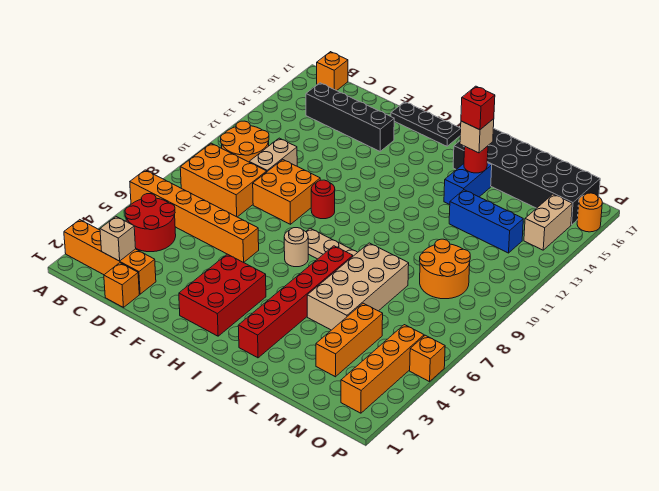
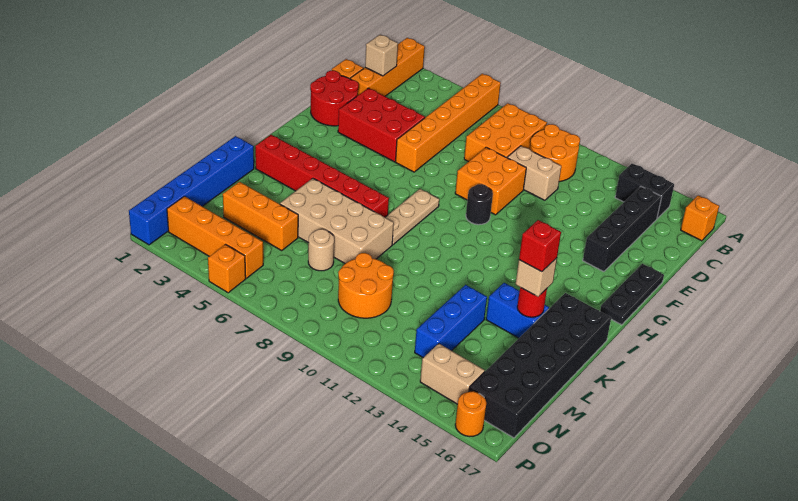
red round brick B4:C5 level 1 -> red round brick E1:F2 level 1
none -> black brick B14:B15 level 1
red brick G2:H4 level 1 -> red brick E3:F5 level 1
red round brick G10 level 1 -> black round brick G10 level 1
tan round brick H7 level 1 -> tan round brick M7 level 1
none -> blue brick K1:P1 level 1

